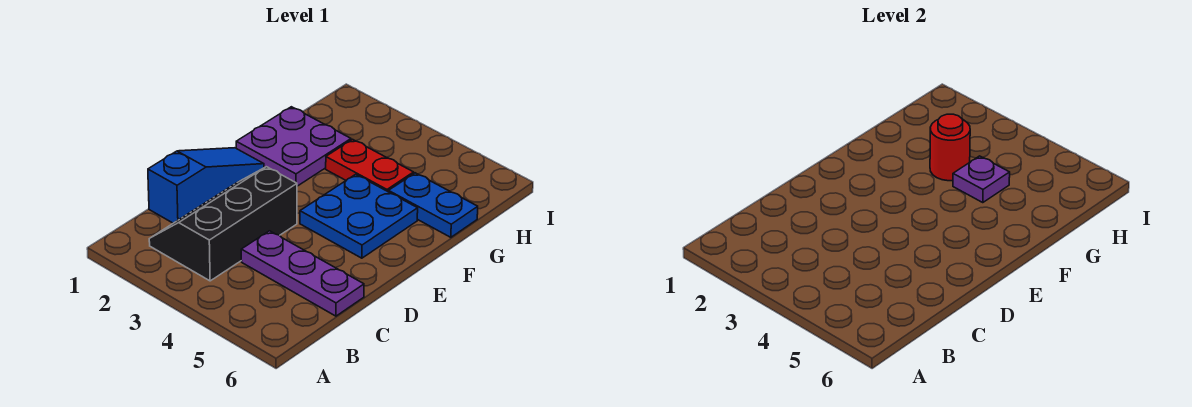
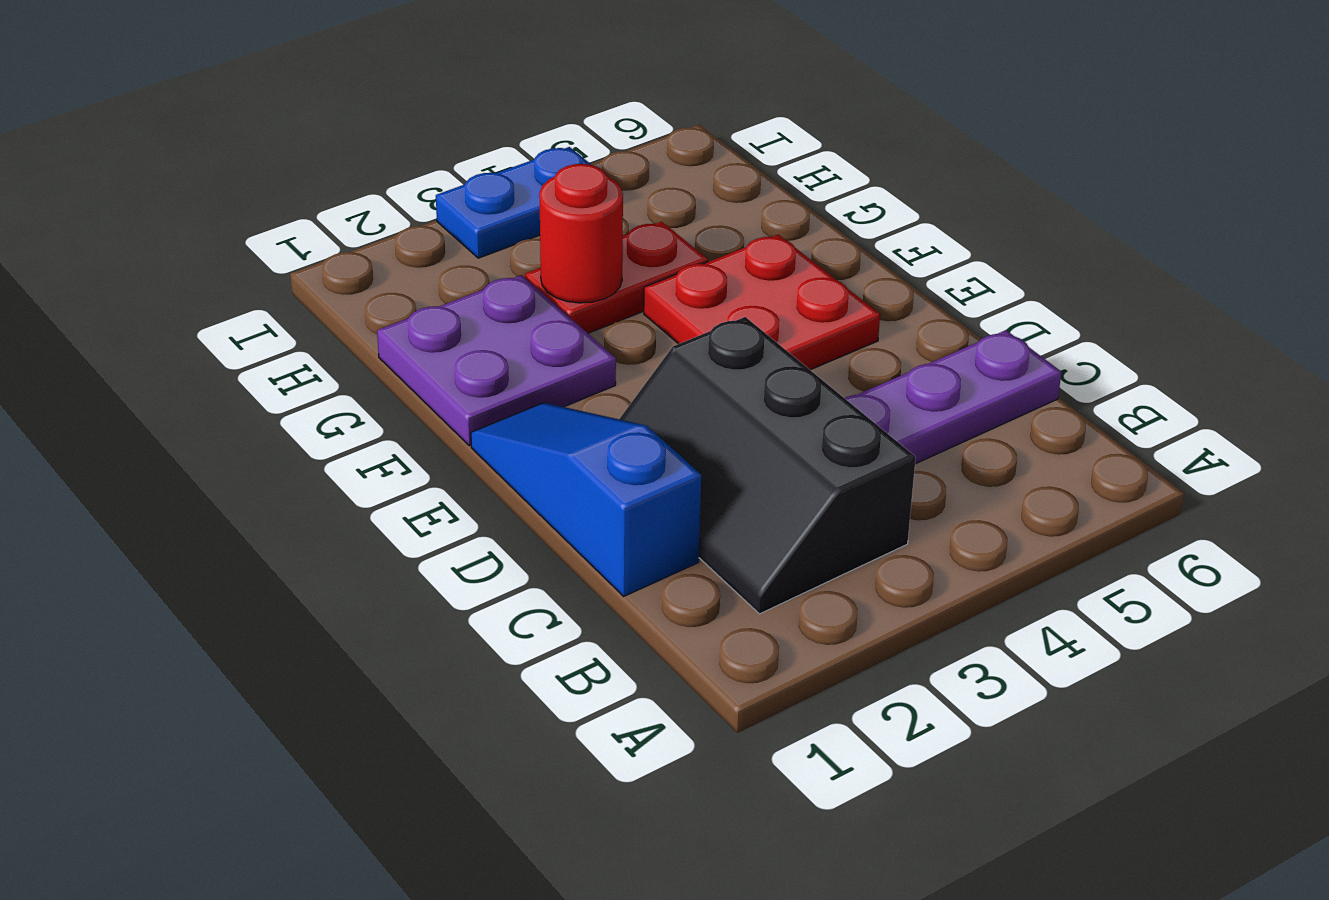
blue plate E4:F5 level 1 -> red plate E4:F5 level 1
purple plate G4 level 2 -> none
blue plate G5:G6 level 1 -> blue plate I3:I4 level 1

